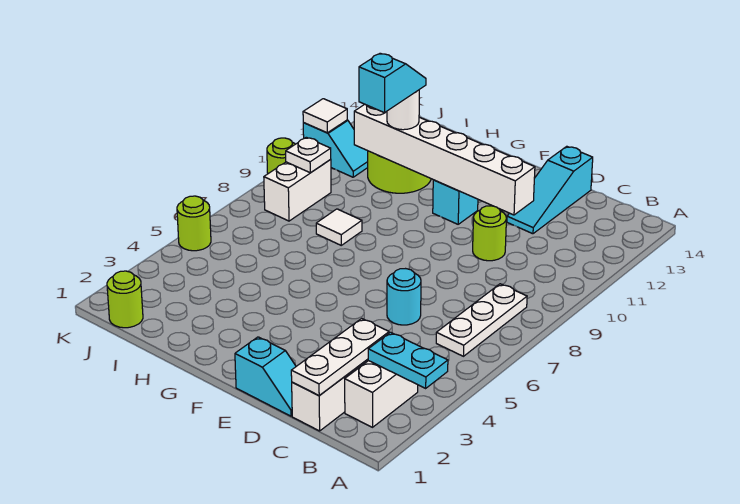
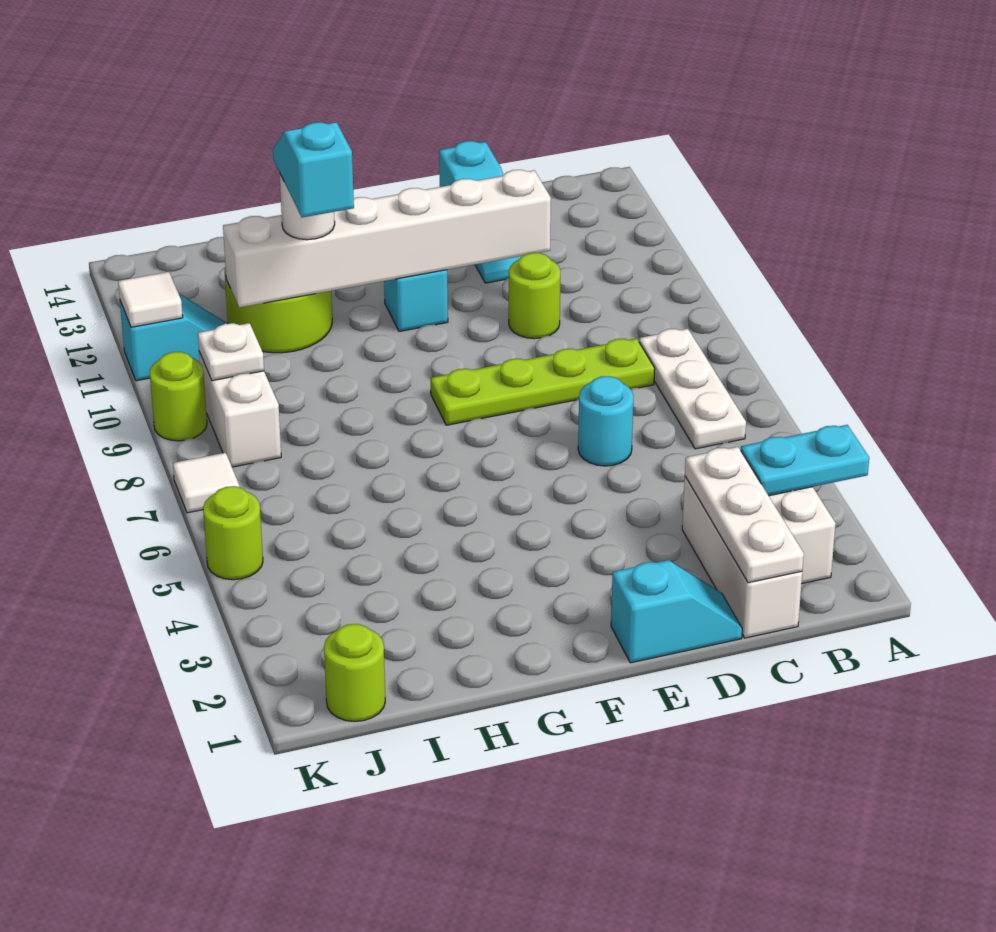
none -> lime plate C8:F8 level 1
white tile H8 level 1 -> white tile K7 level 1

